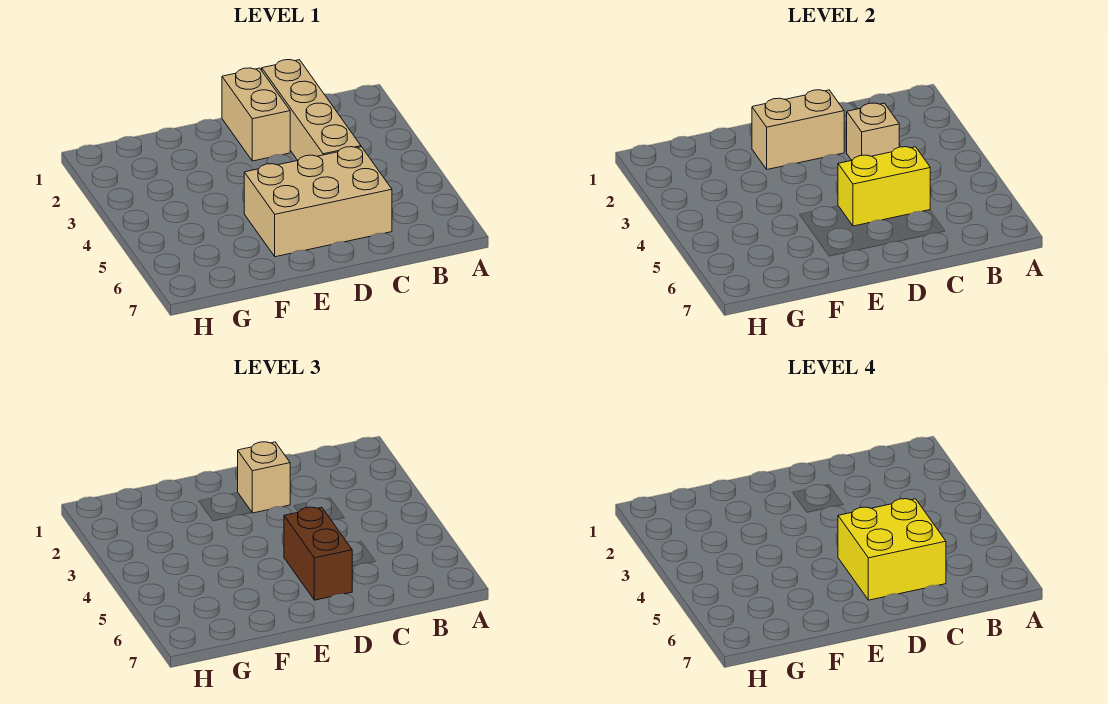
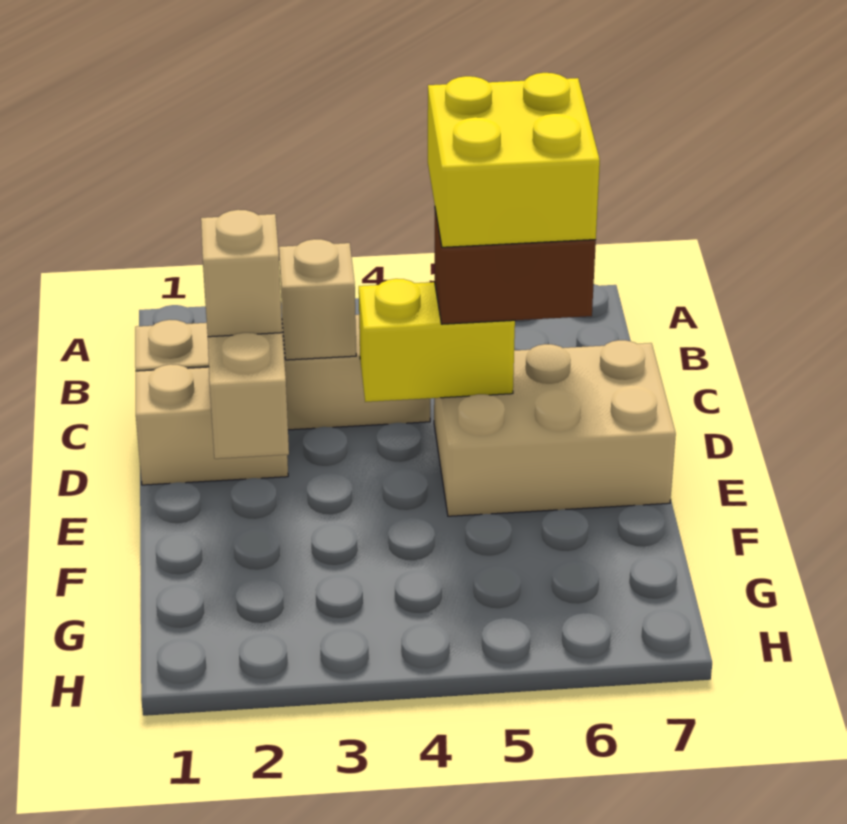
tan brick C5:E6 level 1 -> tan brick D5:E7 level 1
yellow brick C5:D5 level 2 -> yellow brick D4:D5 level 2

